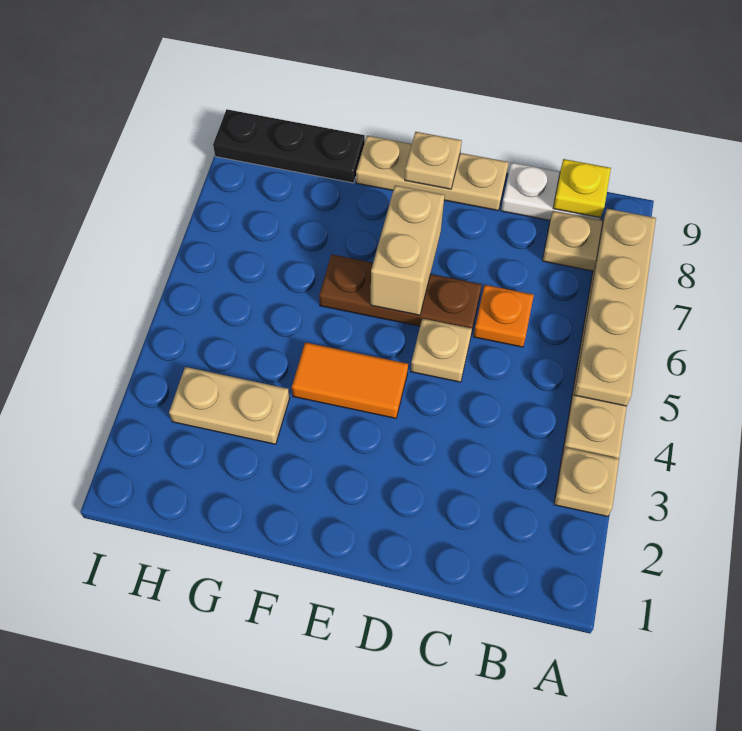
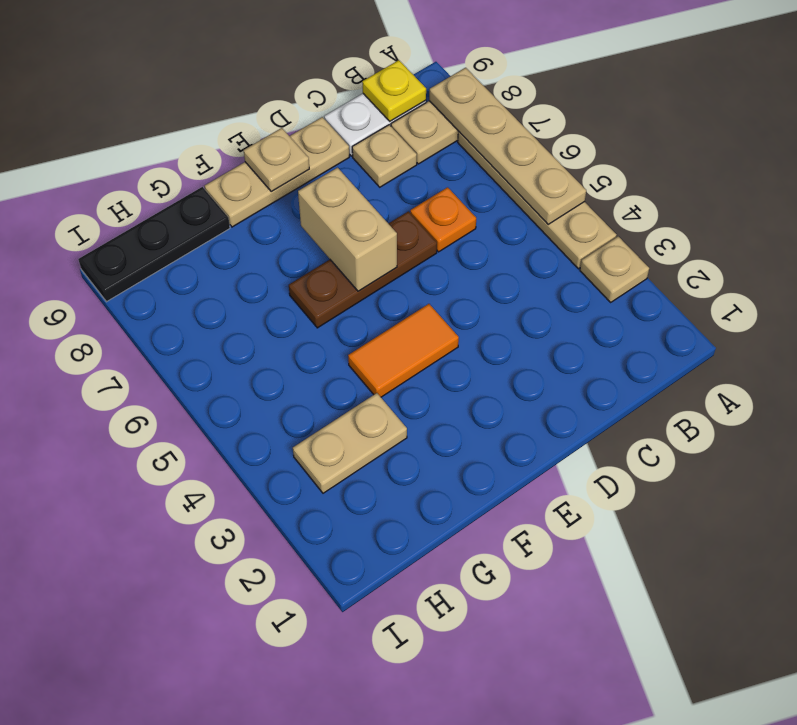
tan plate D5 level 1 -> tan plate C8 level 1

